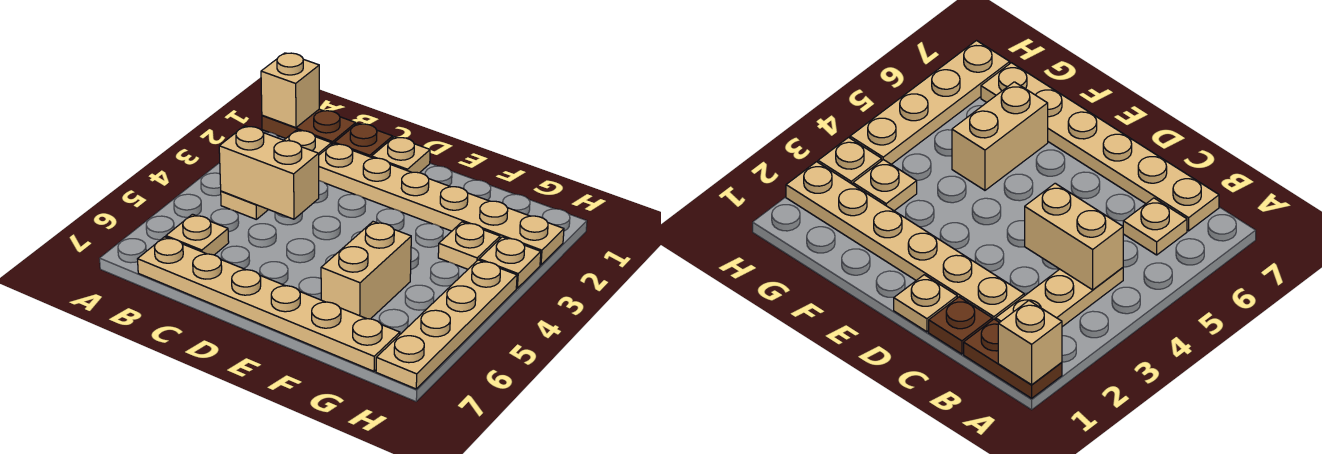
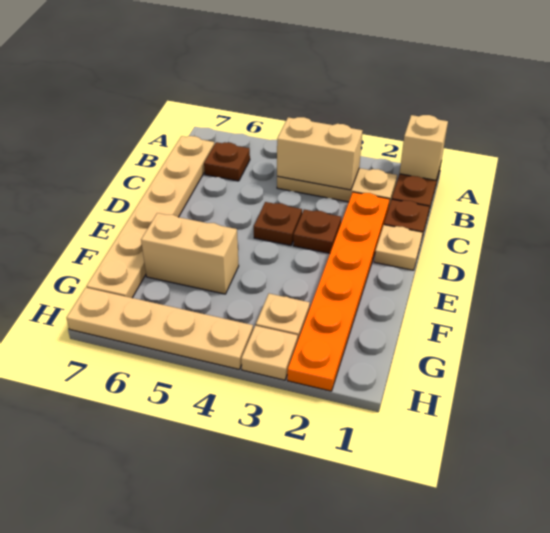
tan brick B4:C4 level 2 -> tan brick B3:B4 level 2
tan plate B6 level 1 -> brown plate B6 level 1
tan plate C2:H2 level 1 -> orange plate C2:H2 level 1
none -> brown plate D3 level 1
none -> brown plate D4 level 1

